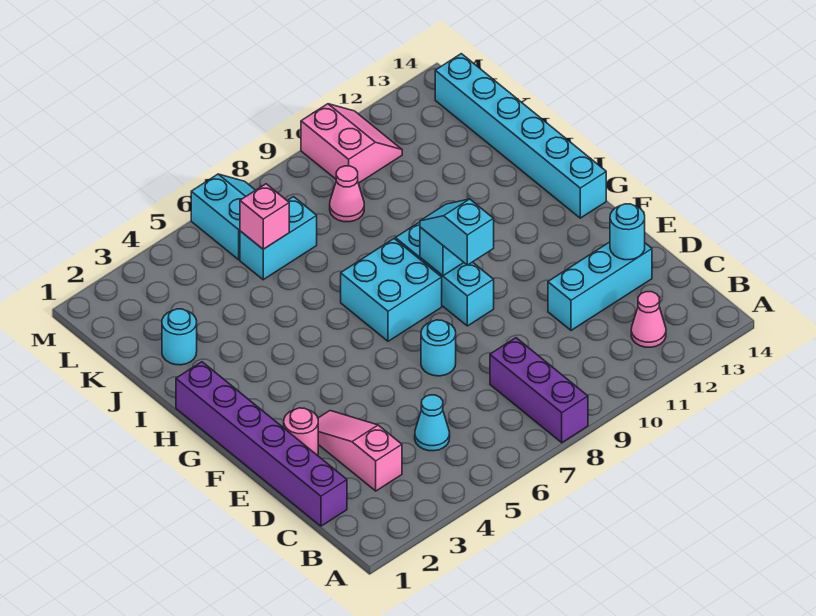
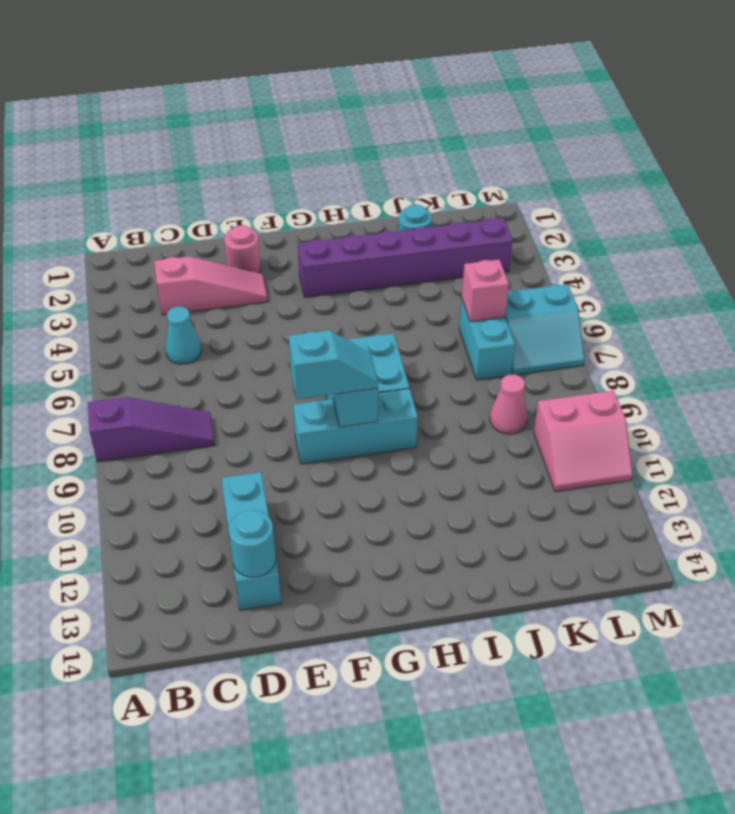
purple brick A8:C8 level 1 -> purple slope A8:C8 level 1 top A
pink cone B12 level 1 -> none
purple brick C1:H1 level 1 -> purple brick G3:L3 level 1
cyan round brick E7 level 1 -> none
cyan brick G14:L14 level 1 -> none

